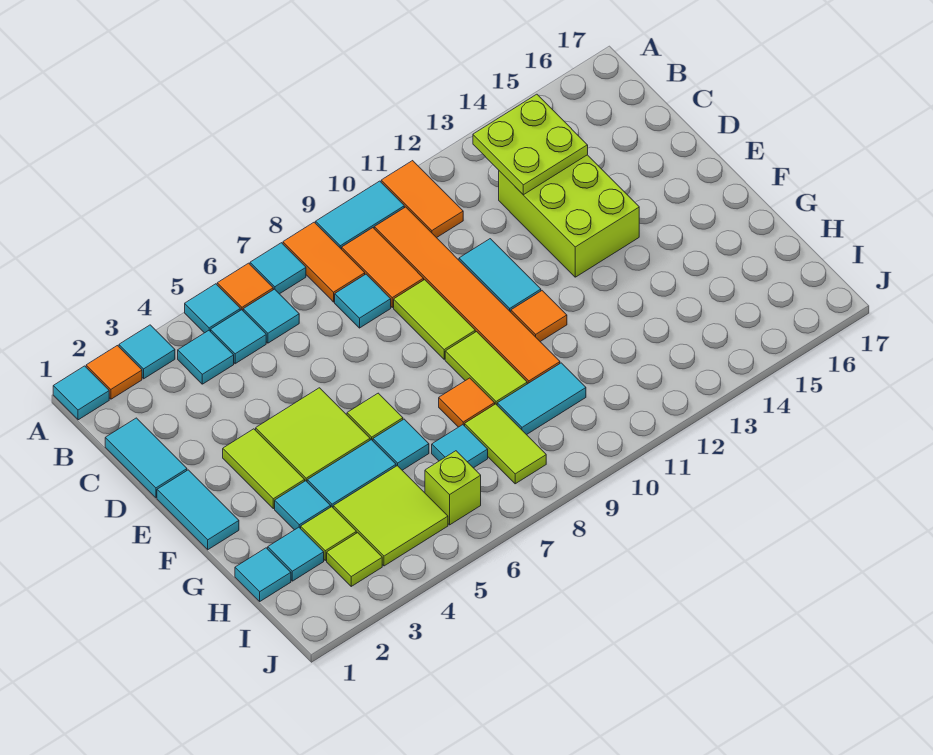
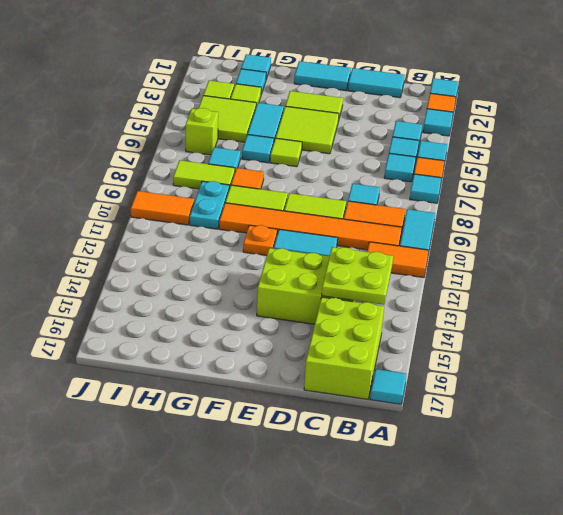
orange tile A8:B8 level 1 -> orange tile I10:J10 level 1
none -> lime brick B15:C17 level 1
orange tile F11 level 1 -> orange plate F11 level 1
cyan tile G3 level 1 -> cyan tile A17 level 1
cyan tile H9:H10 level 1 -> cyan plate H9:H10 level 1

